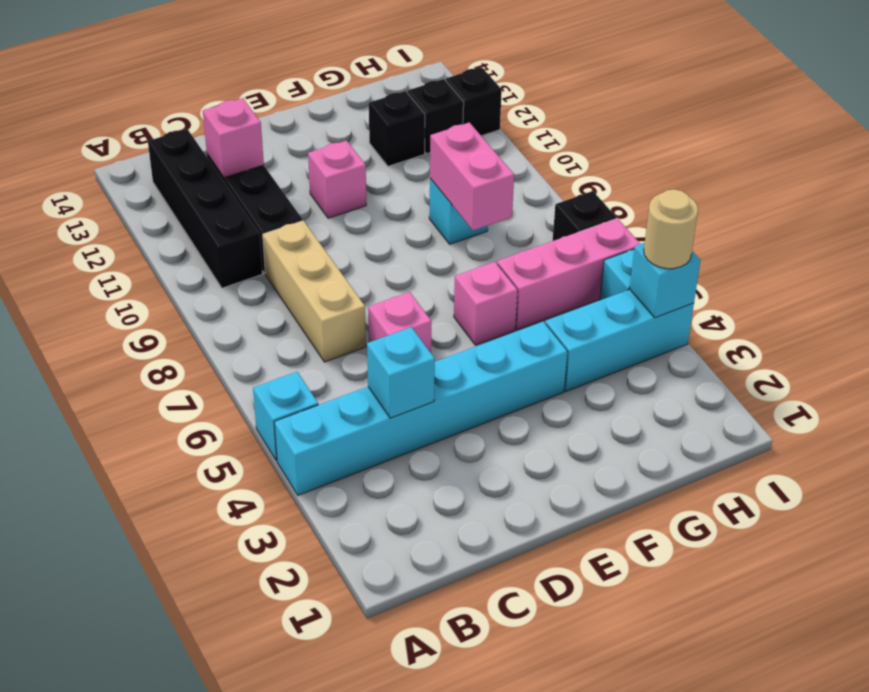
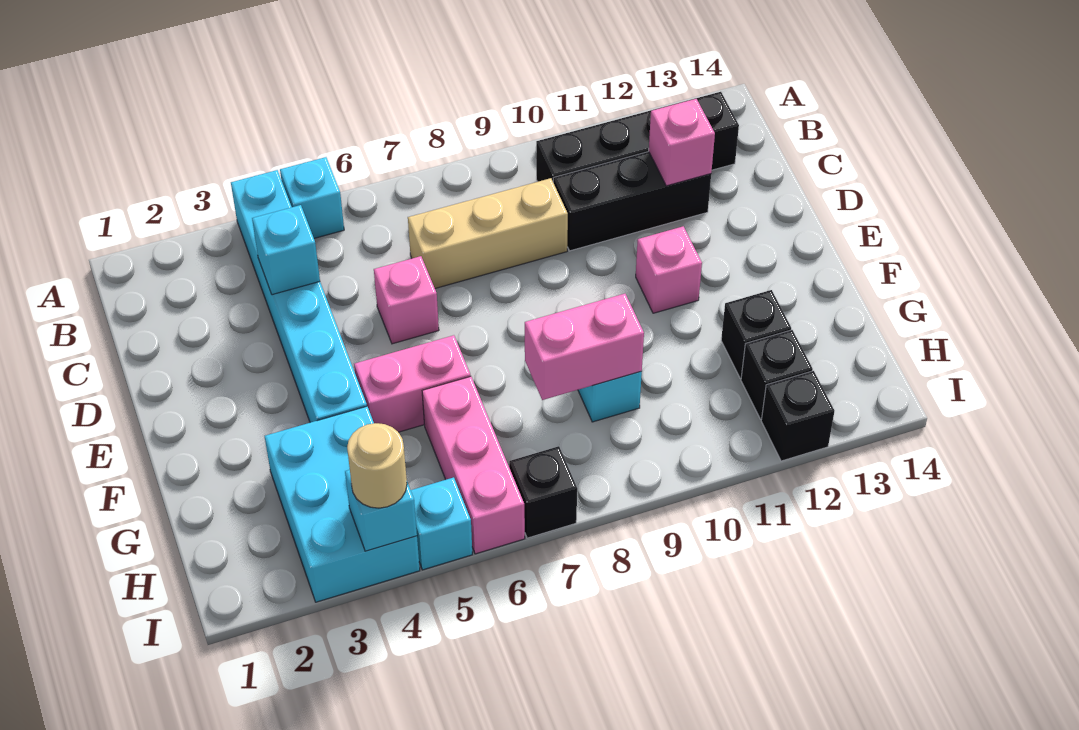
pink brick F6 level 1 -> pink brick F5:F6 level 1
cyan brick G4:I4 level 1 -> cyan brick G3:I4 level 1

